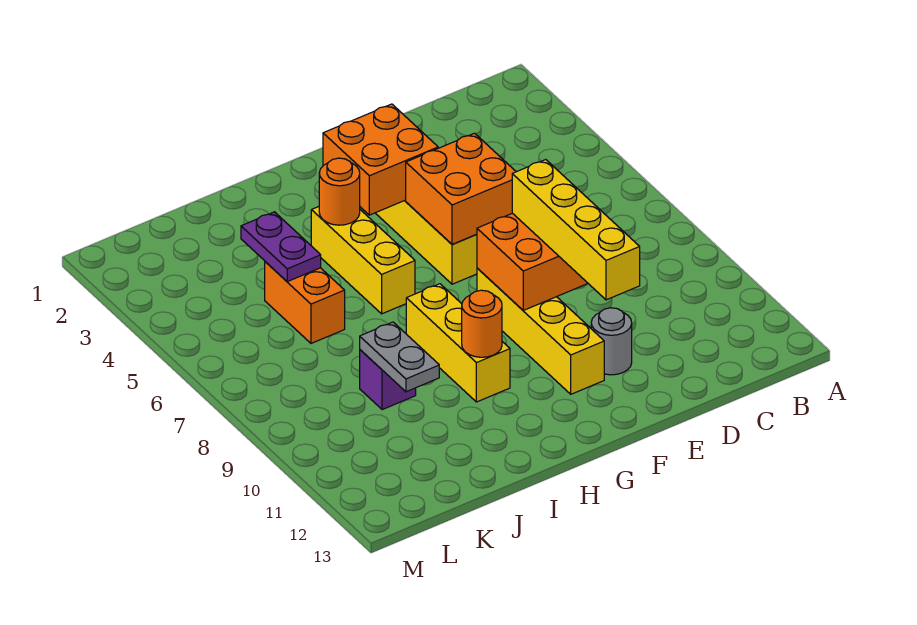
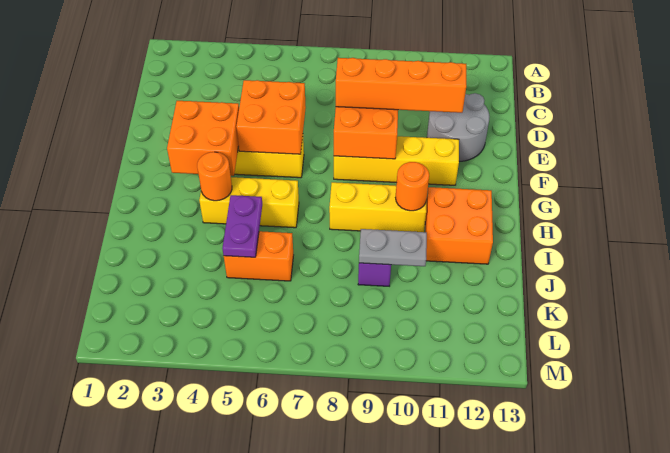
yellow brick E8:E11 level 3 -> orange brick E8:E11 level 3
grey round brick E11 level 1 -> grey round brick D11:E12 level 1
none -> orange brick H11:I12 level 1
purple plate J4:J5 level 2 -> purple plate I5:J5 level 2

